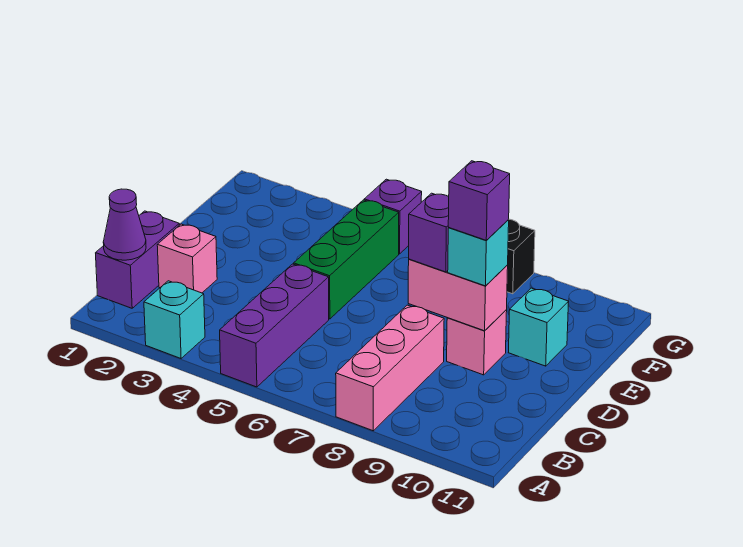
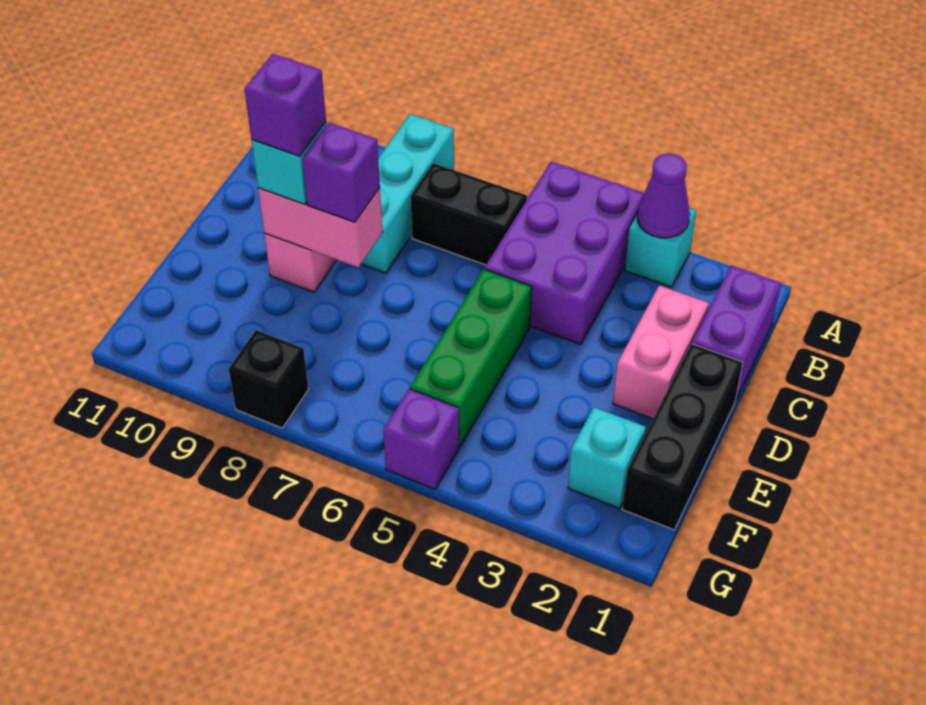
purple brick A5:C5 level 1 -> purple brick A4:C5 level 1
pink brick A8:C8 level 1 -> cyan brick A8:C8 level 1
purple cone B1 level 2 -> purple cone A3 level 2
none -> black brick B6:B7 level 1
pink brick C2 level 1 -> pink brick C2:D2 level 1
none -> black brick D1:F1 level 1
cyan brick E10 level 1 -> cyan brick F2 level 1

